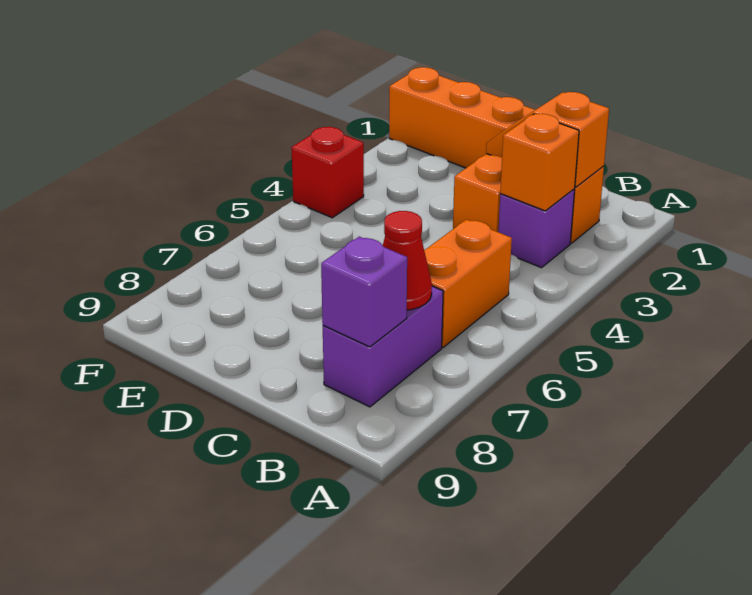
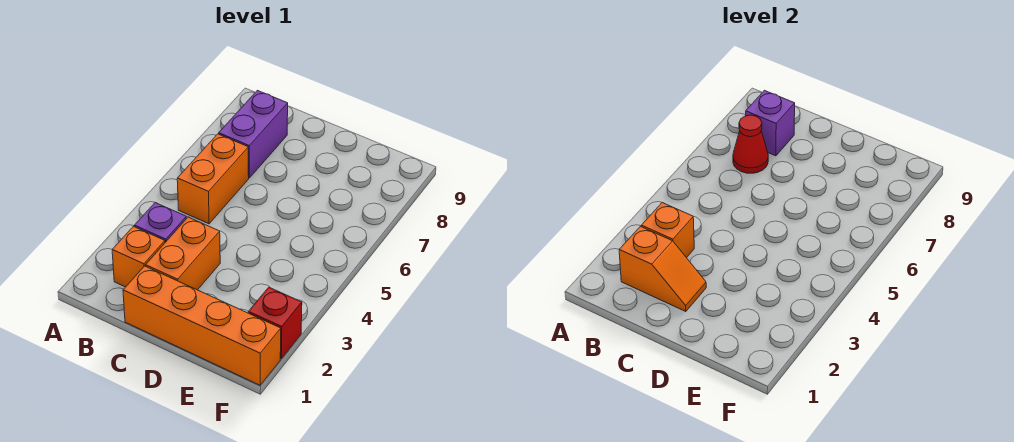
red brick F4 level 1 -> red brick F2 level 1

